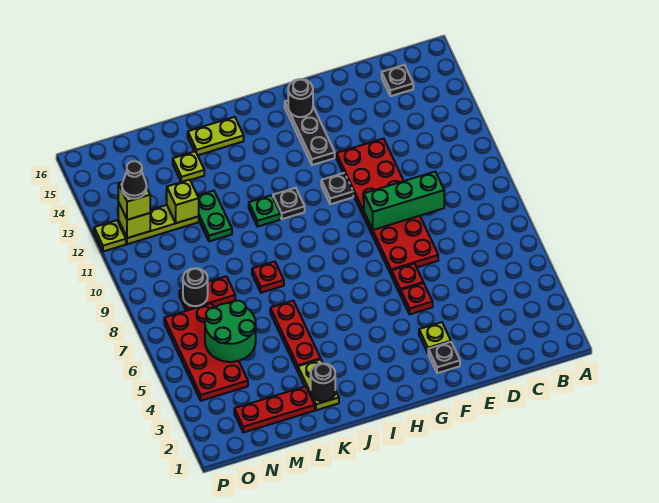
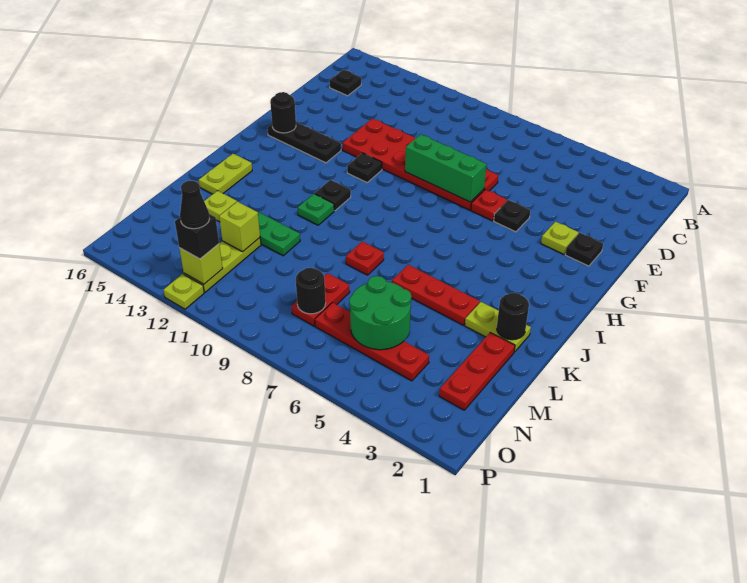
green brick D9:F9 level 2 -> green brick F7:F9 level 2
red plate F5 level 1 -> black plate F5 level 1
red plate N4:O7 level 1 -> red plate N4:N7 level 1
lime brick O12 level 3 -> black brick O12 level 3

